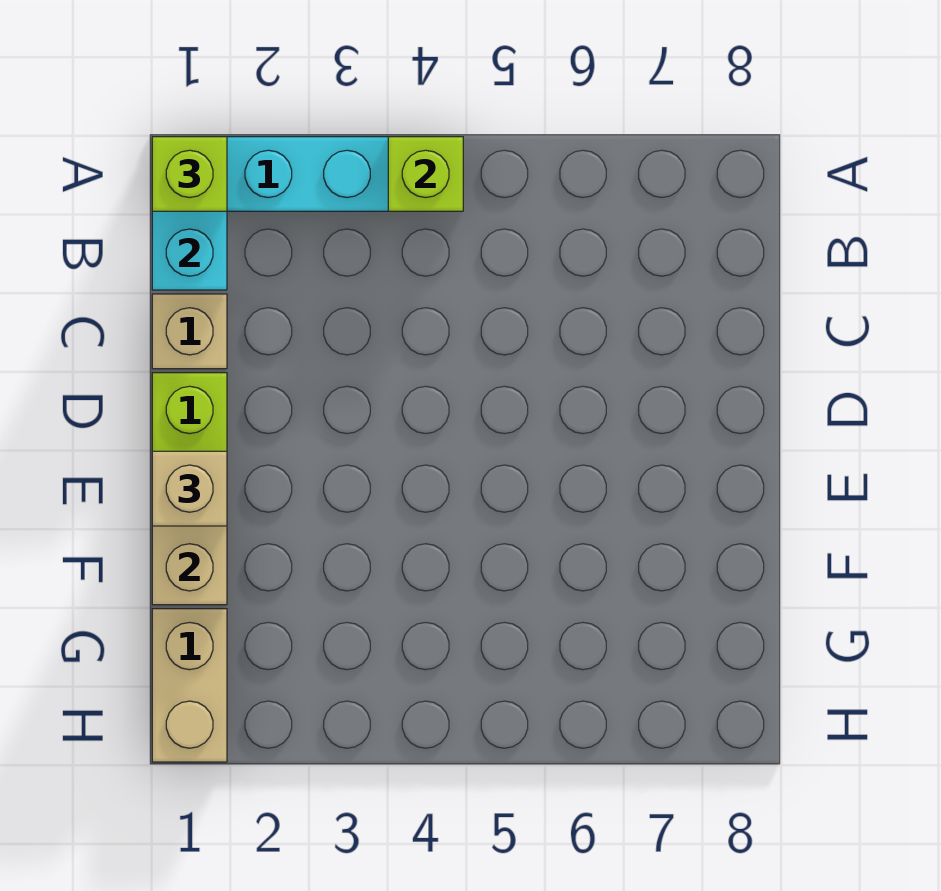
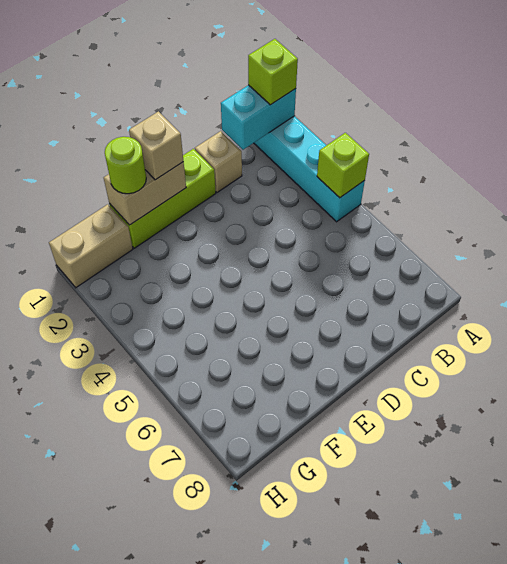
none -> lime round brick F1 level 3

